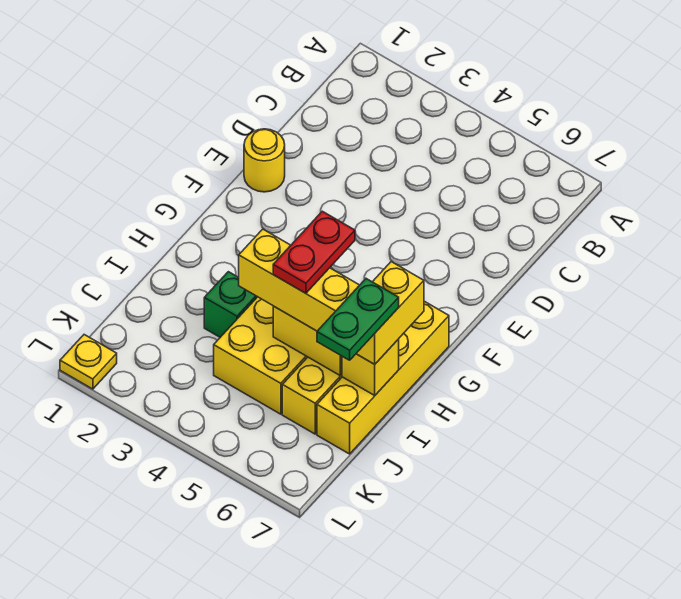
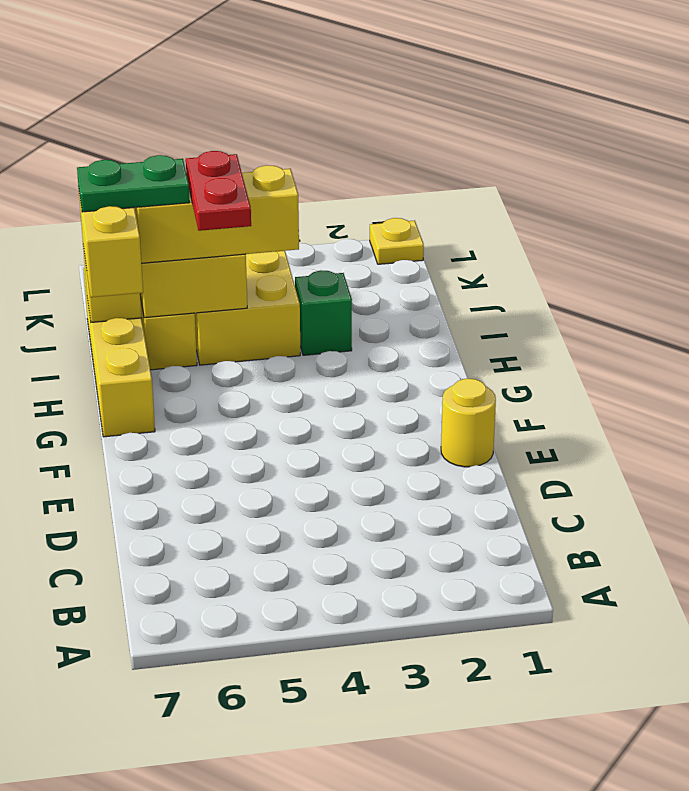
green plate I7:J7 level 4 -> green plate I6:I7 level 4

